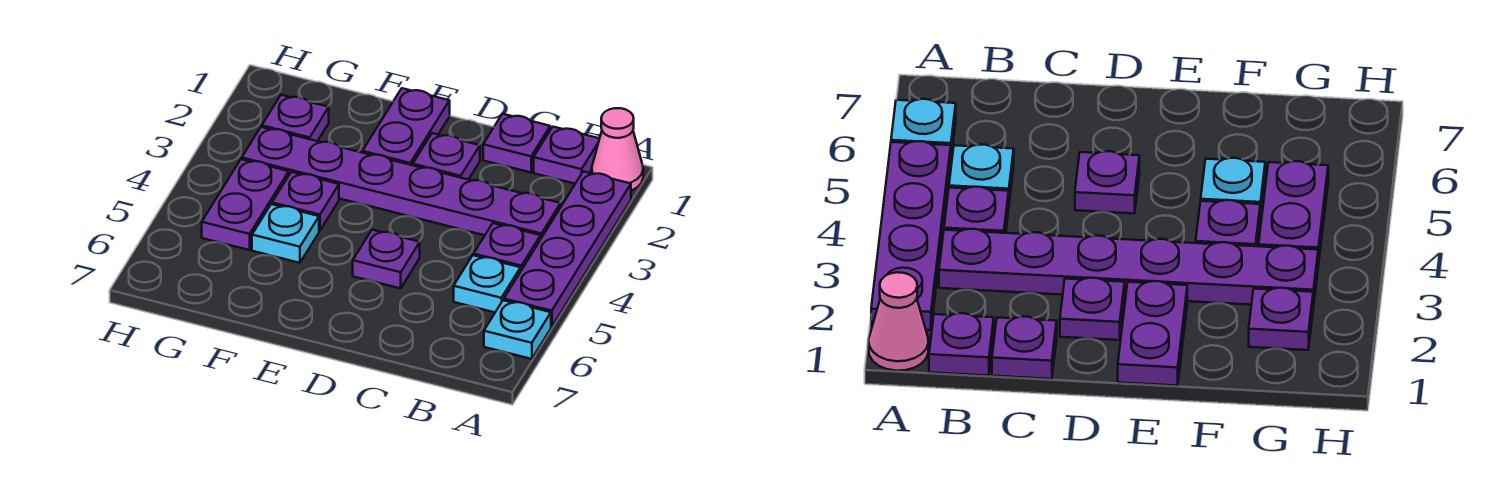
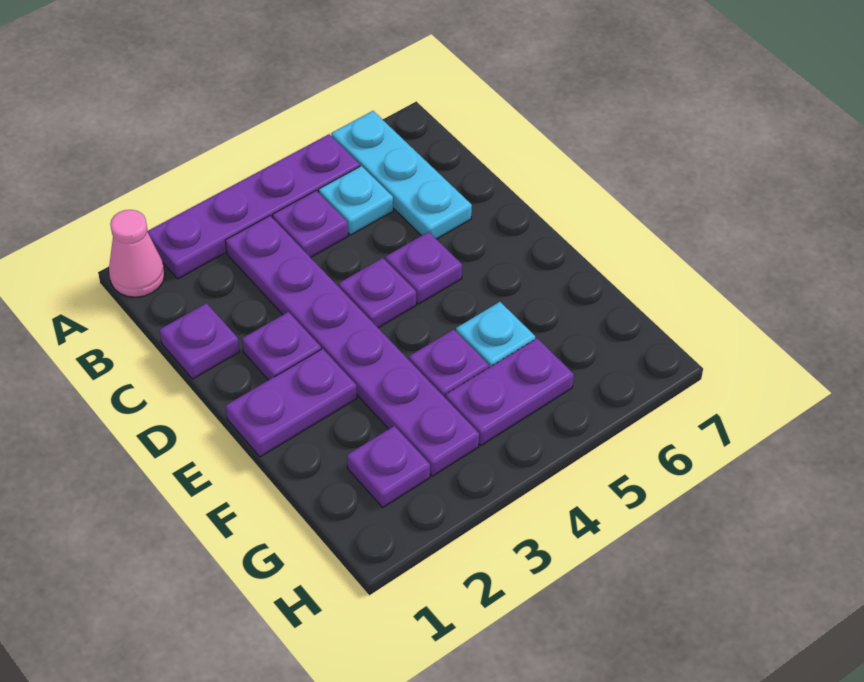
cyan plate A6 level 1 -> cyan plate A6:C6 level 1
purple plate B1 level 1 -> purple plate D4 level 1

